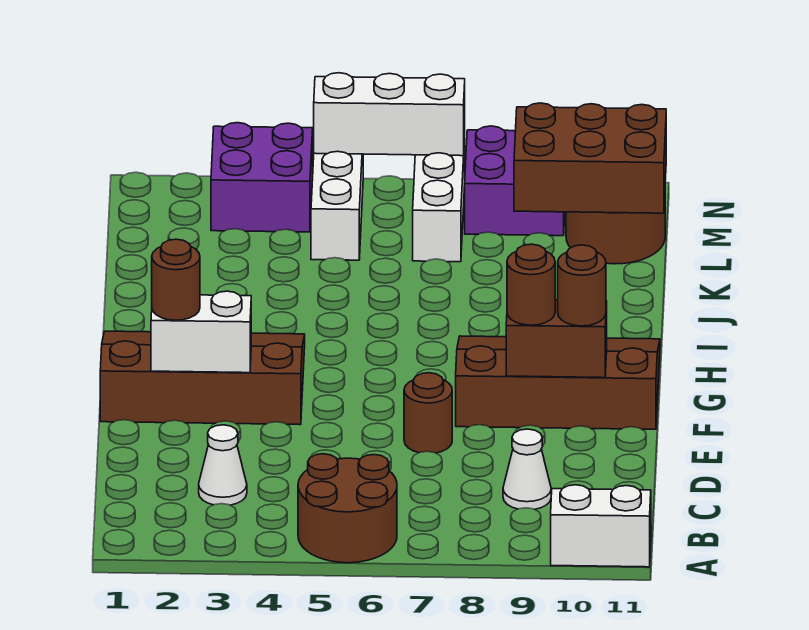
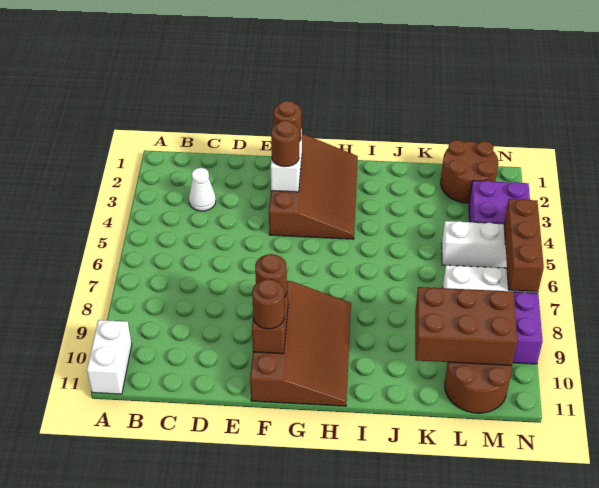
brown round brick A5:B6 level 1 -> brown round brick L1:M2 level 1
white cone C9 level 1 -> none
brown round brick E7 level 1 -> brown round brick F3 level 3
brown brick L9:M11 level 2 -> brown brick K9:M10 level 2
white brick N5:N7 level 2 -> brown brick N5:N7 level 2

